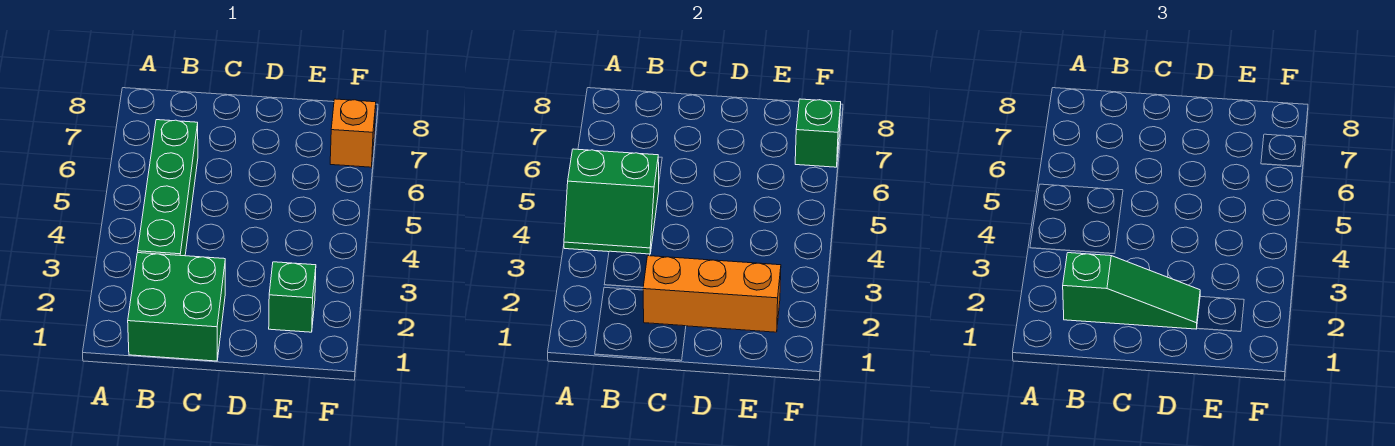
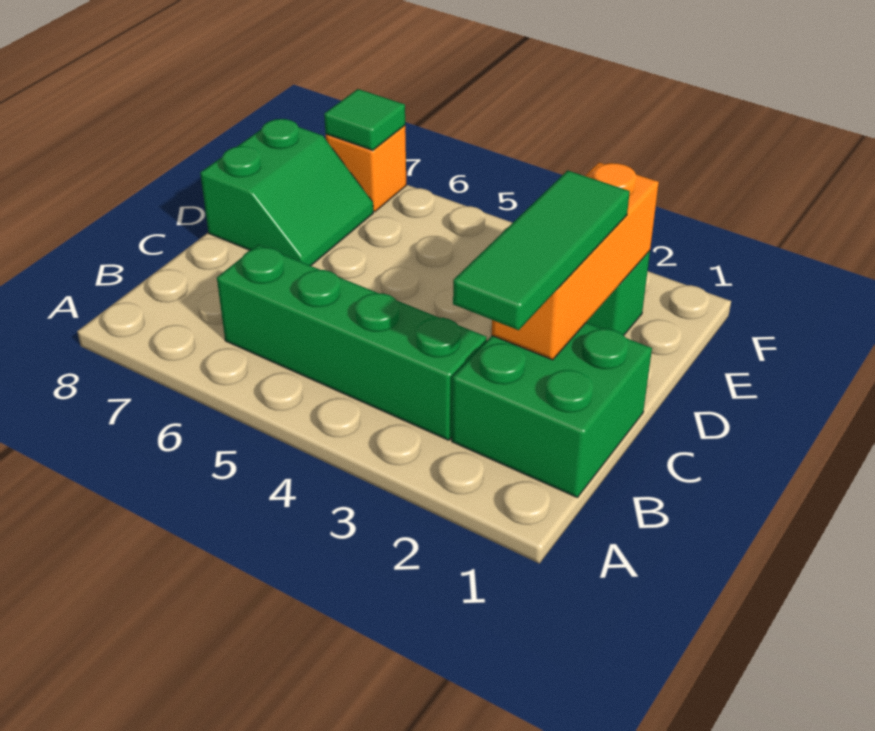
green slope A4:B5 level 2 top 5 -> green slope D7:E8 level 1 top 8
green slope B2:D2 level 3 top B -> green tile B2:D2 level 3
green brick F7 level 2 -> green tile F7 level 2

